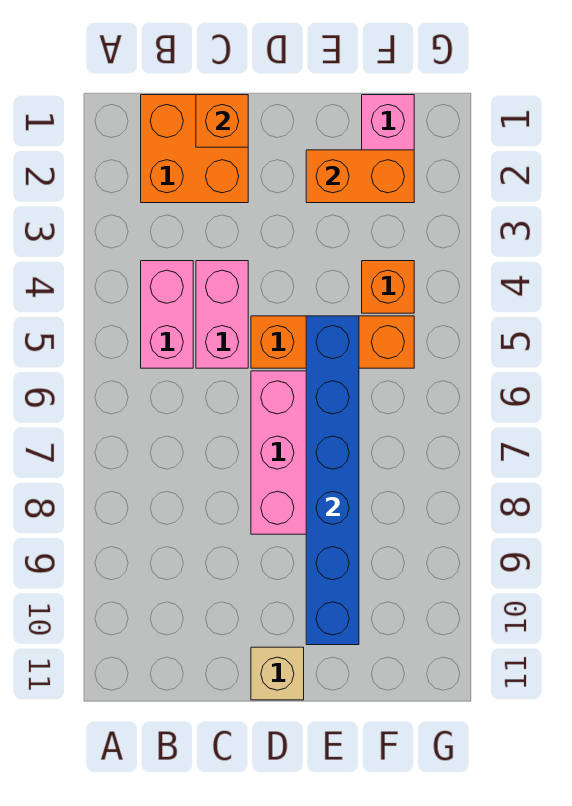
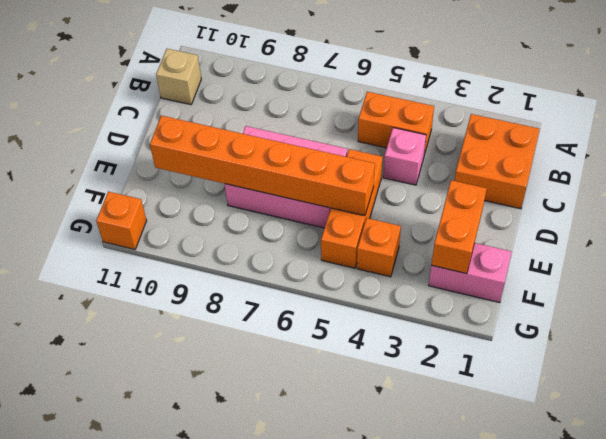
pink brick B4:B5 level 1 -> orange brick B4:B5 level 1
orange brick C1 level 2 -> orange brick G11 level 1
pink brick C4:C5 level 1 -> pink brick C4 level 1
tan brick D11 level 1 -> tan brick B11 level 1
blue brick E5:E10 level 2 -> orange brick E5:E10 level 2

